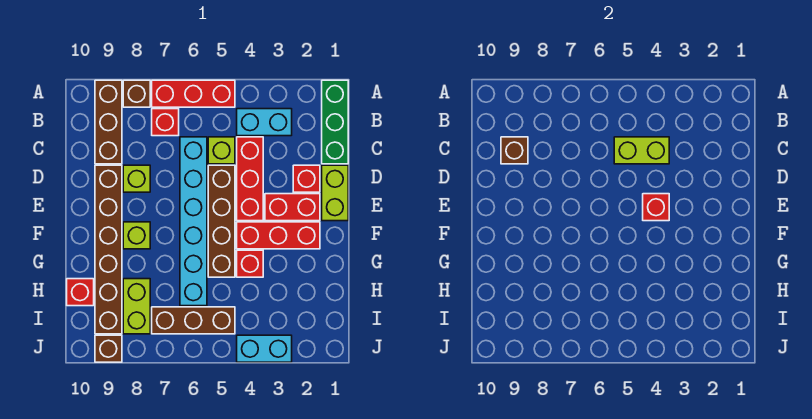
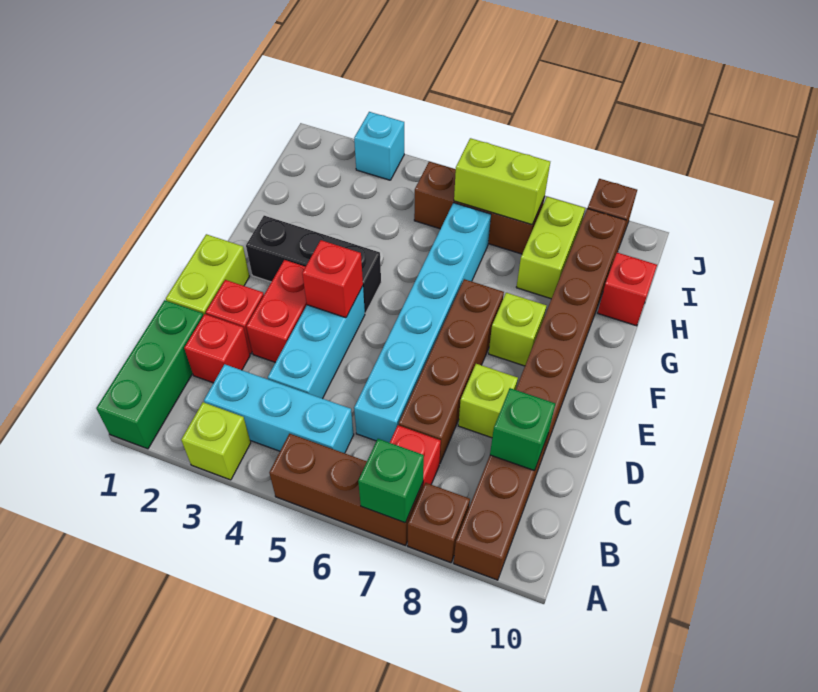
red brick A5:A7 level 1 -> brown brick A5:A7 level 1
none -> green brick A7 level 2
cyan brick B3:B4 level 1 -> cyan brick B3:B5 level 1
red brick C4:E4 level 1 -> cyan brick C4:E4 level 1
lime brick C4:C5 level 2 -> lime brick I6:I7 level 2
lime brick C5 level 1 -> lime brick A3 level 1
brown brick C9 level 2 -> green brick C9 level 2
brown brick D5:G5 level 1 -> brown brick C7:F7 level 1
red brick E2:E3 level 1 -> red brick D3:E3 level 1
red brick F2:F4 level 1 -> black brick F2:F4 level 1
red brick G4 level 1 -> red brick C2 level 1
cyan brick J3:J4 level 1 -> cyan brick J3 level 1

